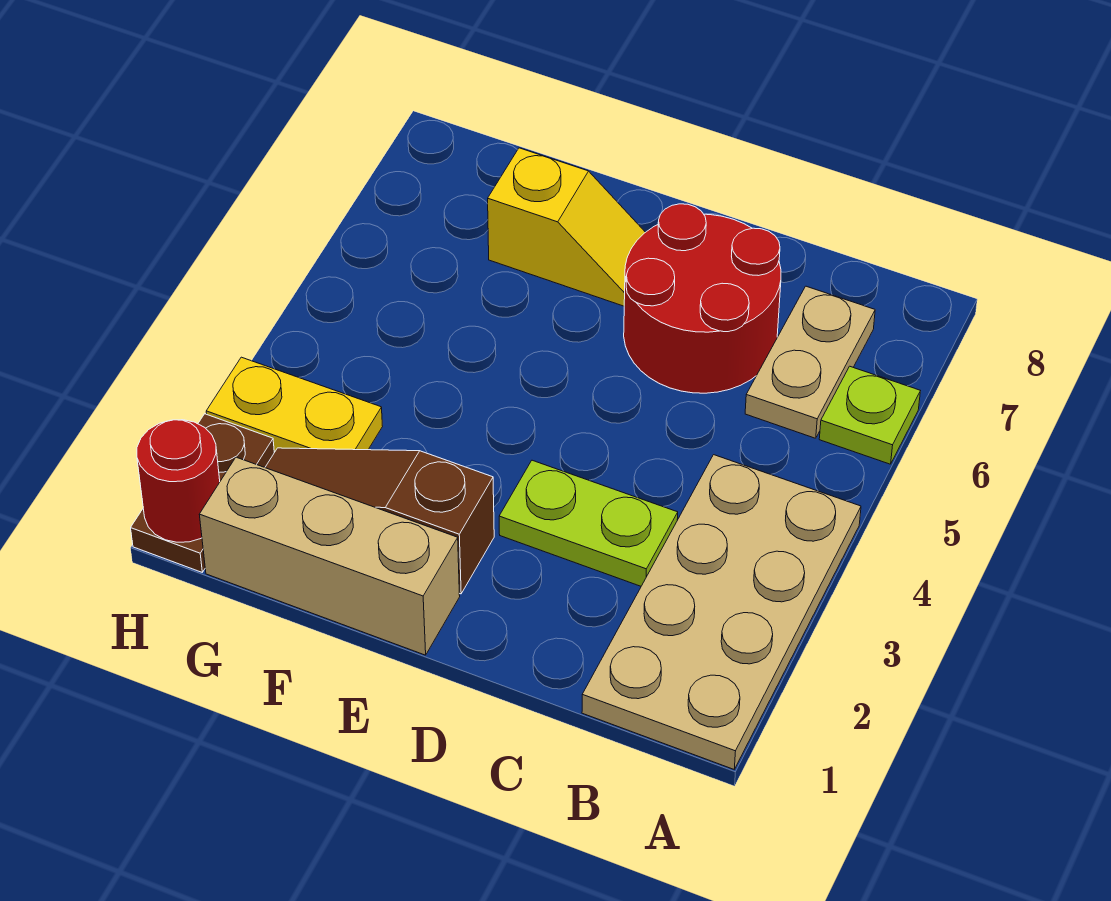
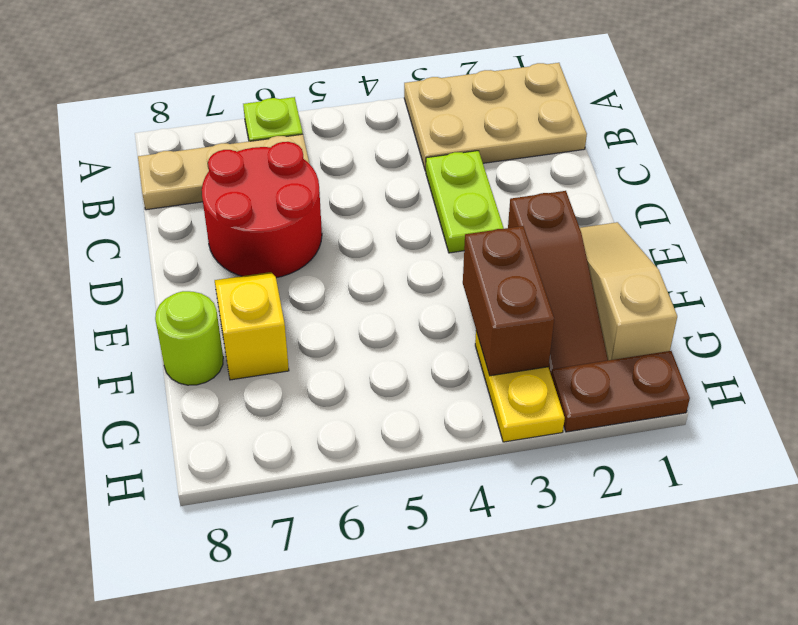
tan plate A1:B4 level 1 -> tan plate A1:B3 level 1
tan plate B6:B7 level 1 -> tan plate B6:B8 level 1
tan brick E1:G1 level 1 -> tan slope E1:G1 level 1 top G
none -> brown brick F3:G3 level 2
none -> lime round brick F8 level 1
red round brick H1 level 2 -> none

